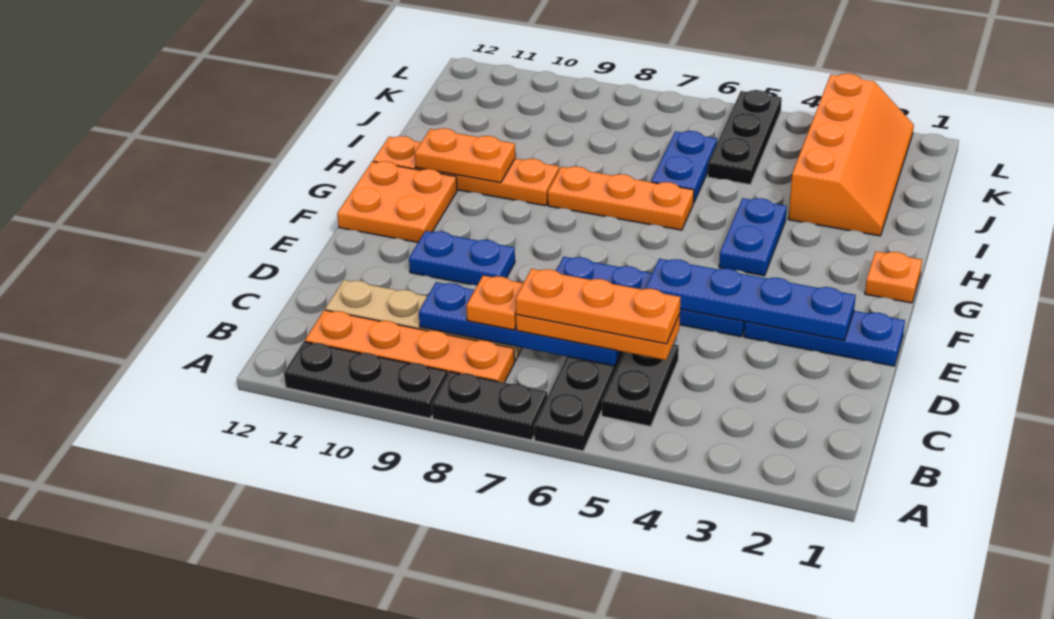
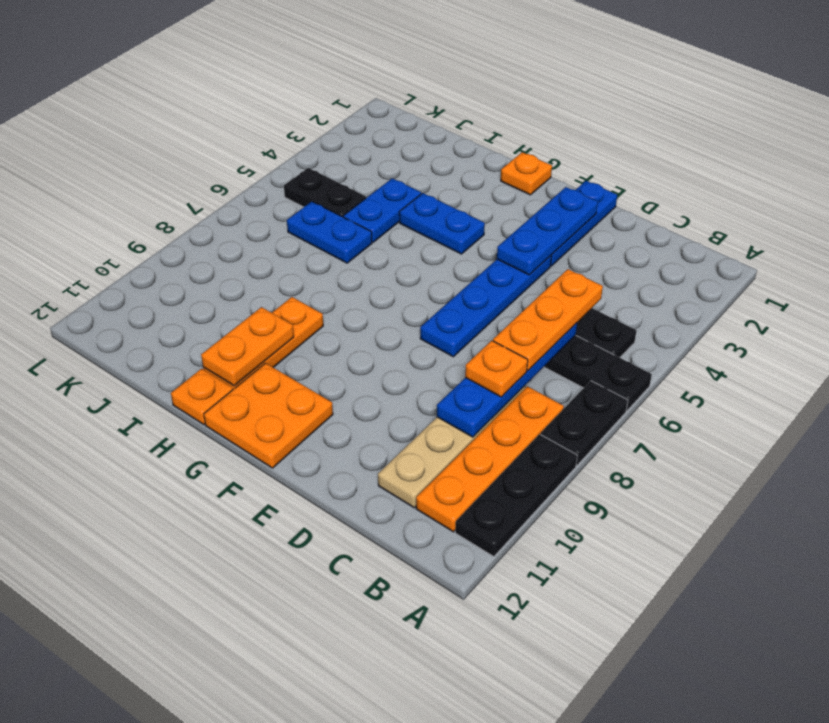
orange plate C5:C7 level 4 -> none
blue plate E2:E5 level 2 -> blue plate E2:E4 level 2
blue plate E9:E10 level 1 -> blue plate I4:I5 level 1
orange plate H6:H8 level 1 -> none
orange slope I2:L3 level 1 top 3 -> none
black plate J5:L5 level 1 -> black plate J5:K5 level 1

